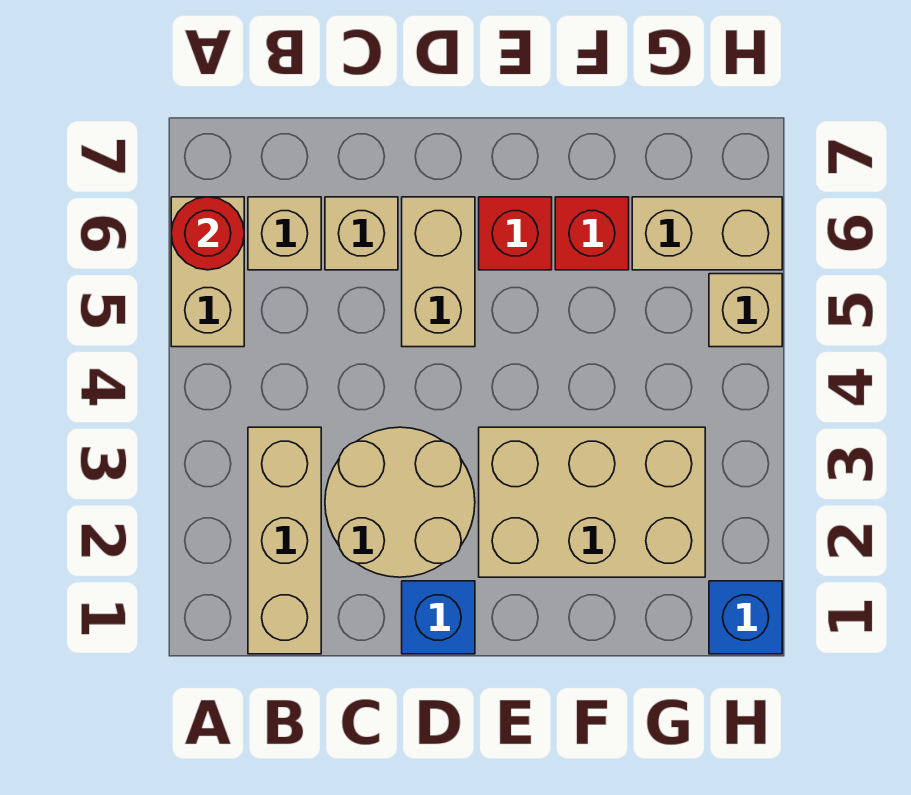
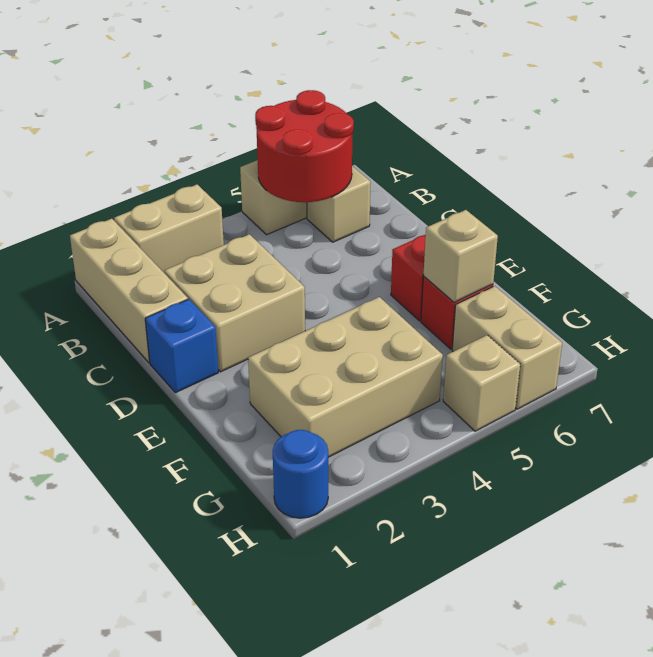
red round brick A6 level 2 -> red round brick A5:B6 level 2
tan brick B1:B3 level 1 -> tan brick A1:C1 level 1
tan round brick C2:D3 level 1 -> tan brick C2:D3 level 1
tan brick C6 level 1 -> tan brick F6 level 2
tan brick D5:D6 level 1 -> tan brick A2:A3 level 1
tan brick E2:G3 level 1 -> tan brick F2:G4 level 1
blue brick H1 level 1 -> blue round brick H1 level 1

